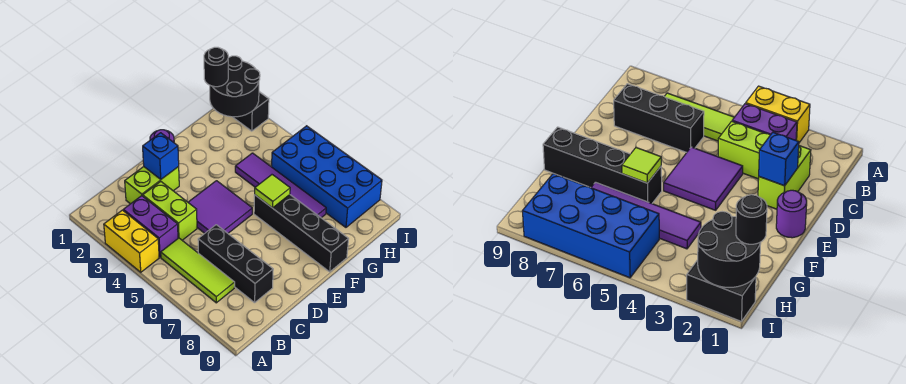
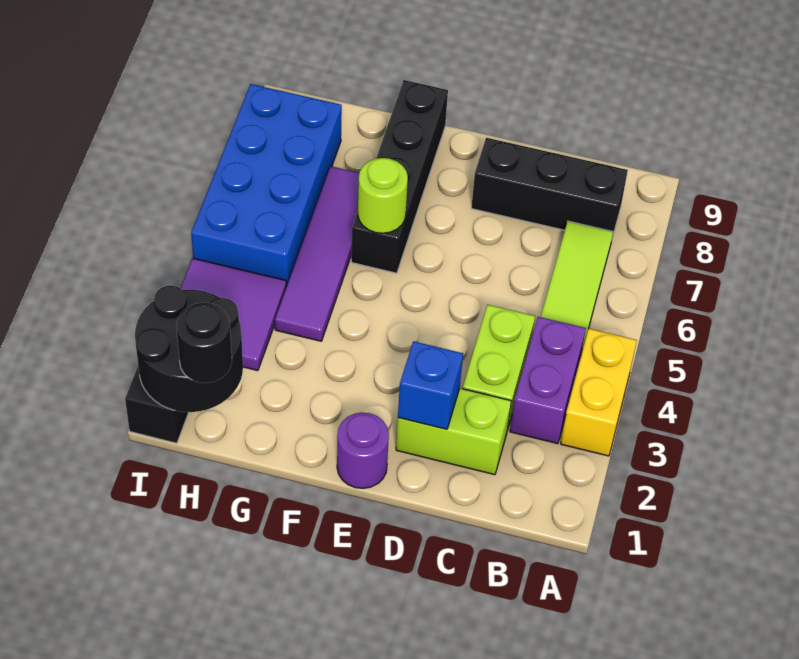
black brick C6:C8 level 1 -> black brick B8:D8 level 1
purple tile D4:E5 level 1 -> purple tile H3:I4 level 1
lime tile F6 level 2 -> lime round brick F6 level 2

